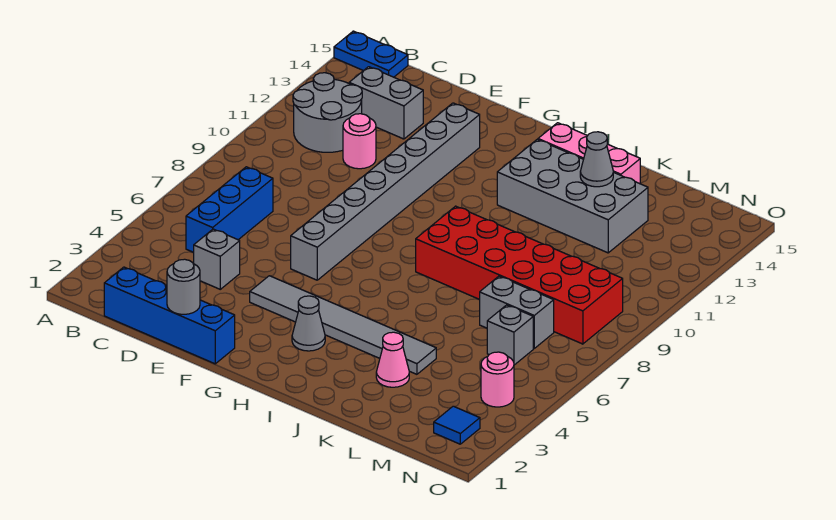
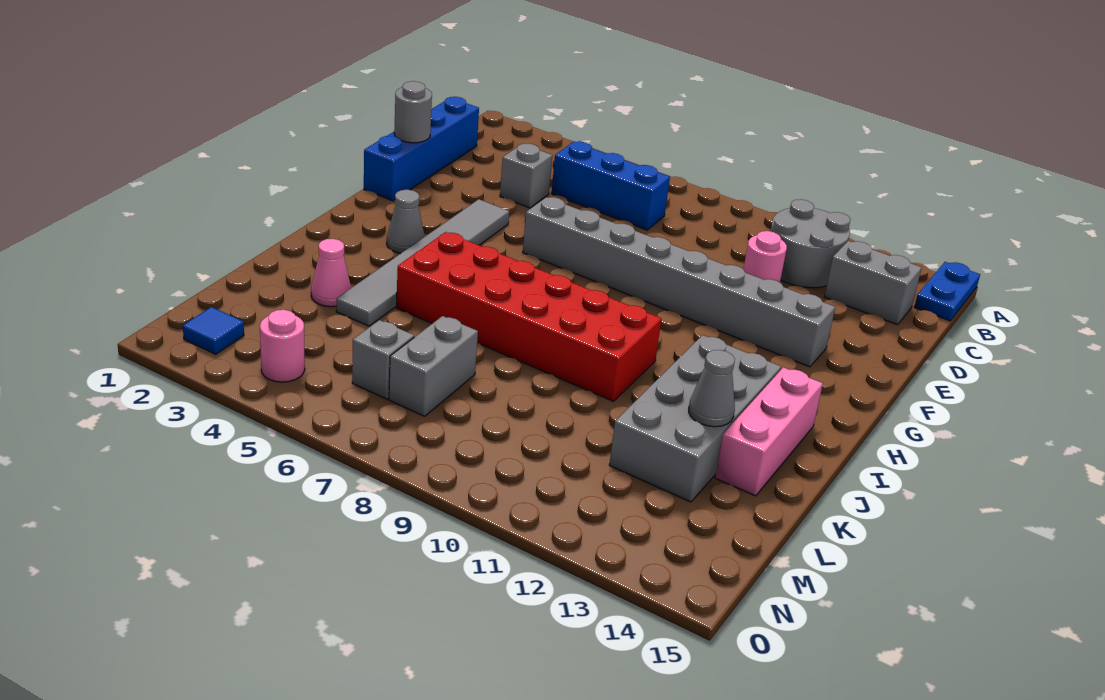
grey brick C13:D13 level 1 -> grey brick C13:C14 level 1
red brick I8:N9 level 1 -> red brick I5:J10 level 1

